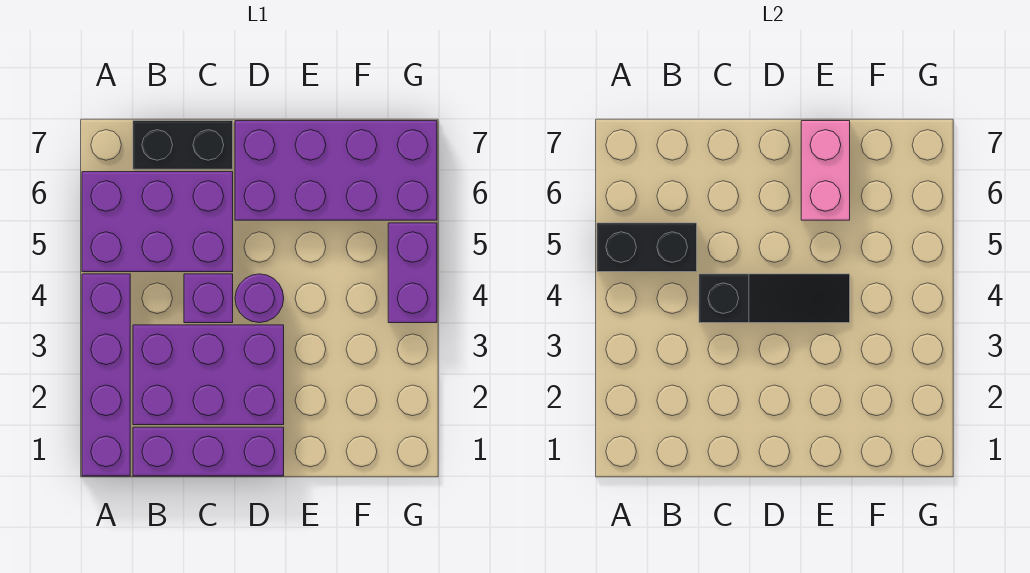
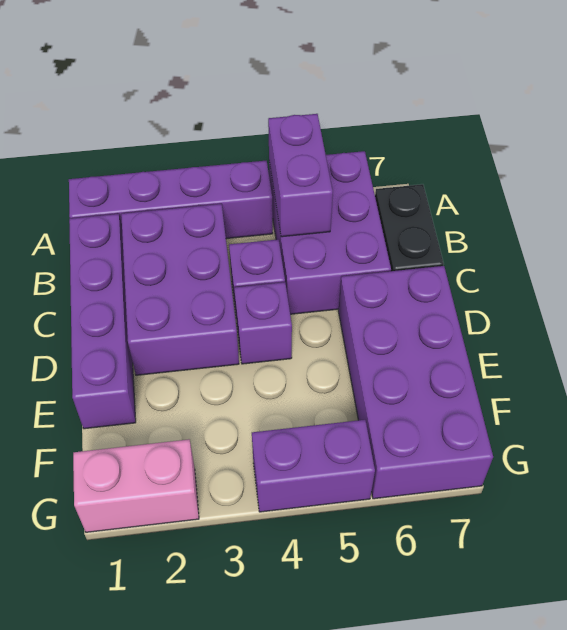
black brick A5:B5 level 2 -> purple brick A5:B5 level 2
purple brick B1:D1 level 1 -> purple brick B1:E1 level 1
black slope C4:E4 level 2 top C -> none
purple round brick D4 level 1 -> purple brick D4 level 1
pink brick E6:E7 level 2 -> pink brick G1:G2 level 1

